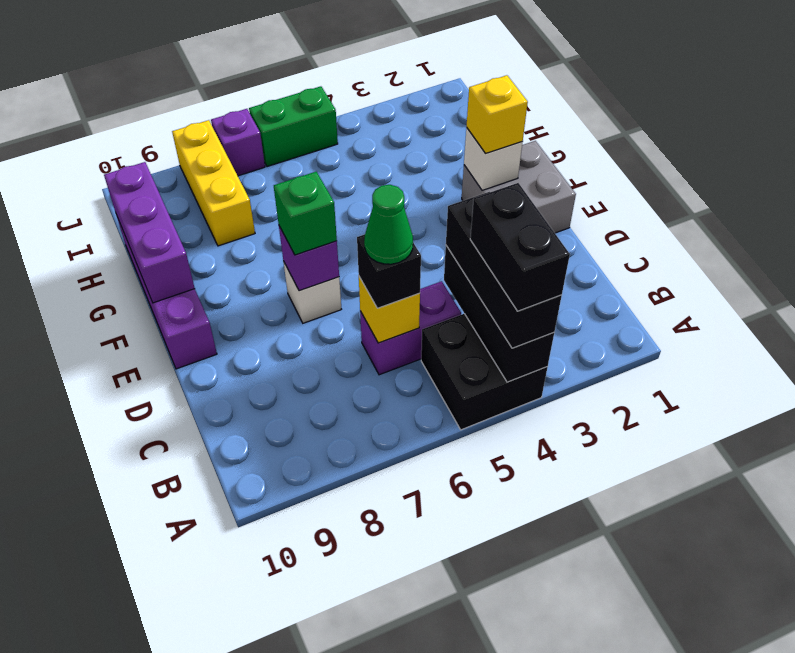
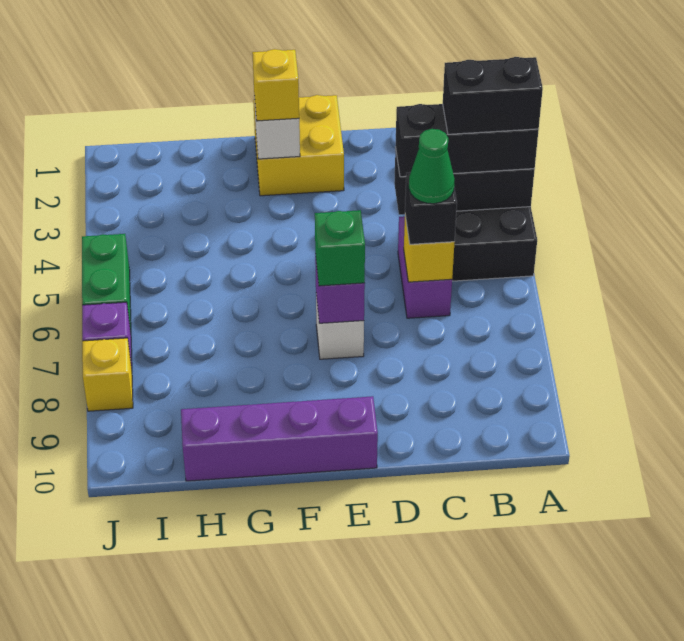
grey brick E1:F2 level 1 -> yellow brick E1:F2 level 1
purple brick F10:H10 level 2 -> none
yellow brick H8:J8 level 1 -> yellow brick J8 level 1

